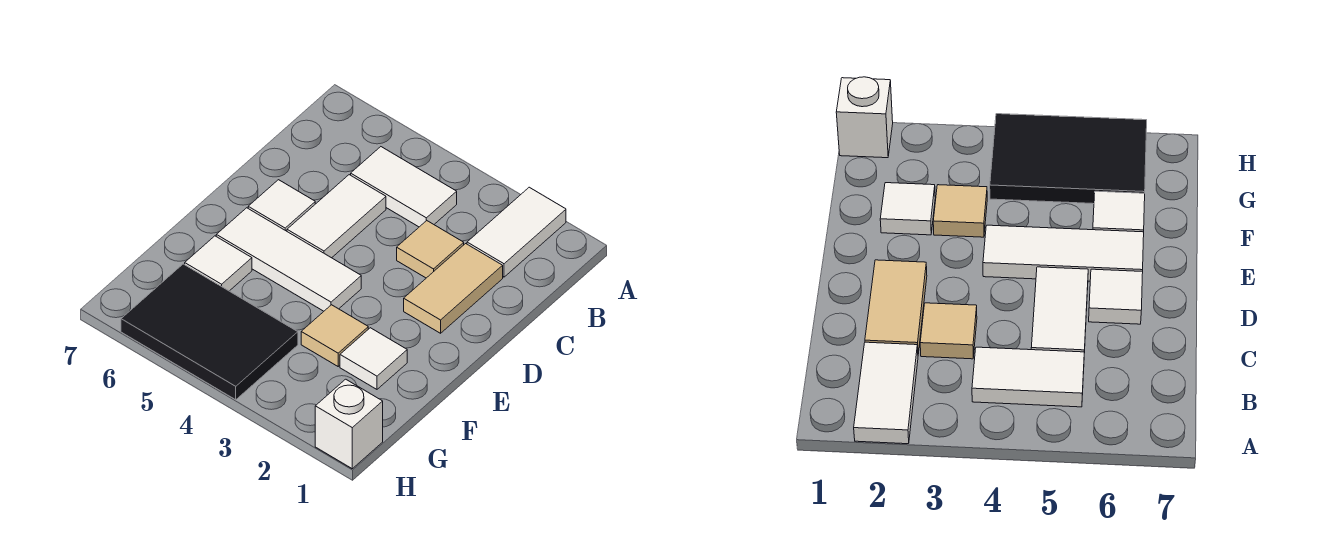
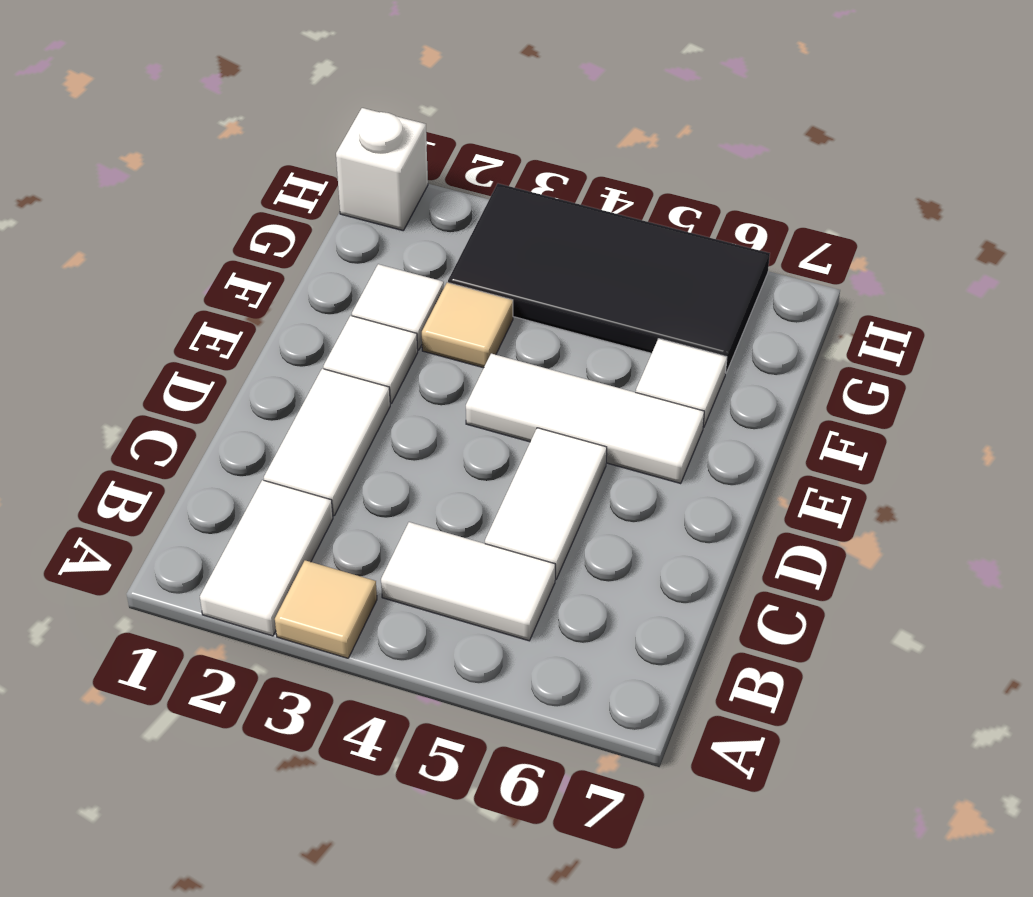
tan tile C2:D2 level 1 -> white tile C2:D2 level 1
tan tile C3 level 1 -> tan tile A3 level 1
white tile D6 level 1 -> white tile E2 level 1
black tile G4:H6 level 1 -> black tile G3:H6 level 1

